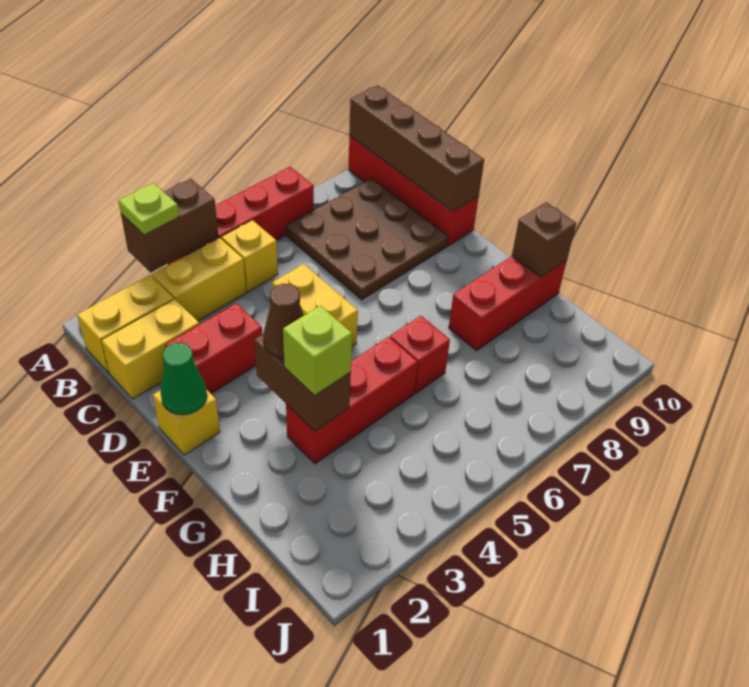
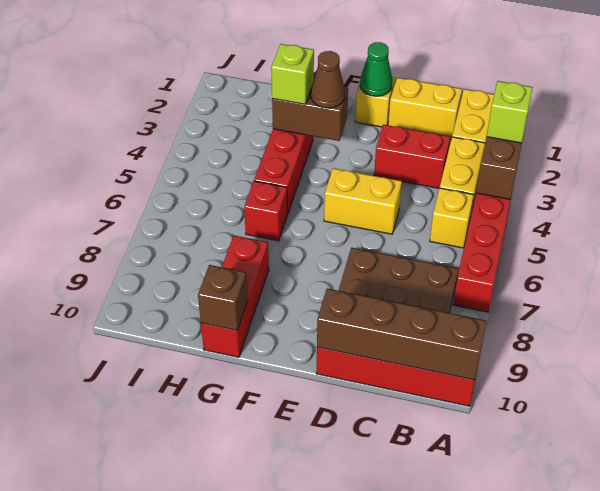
lime plate A3 level 3 -> lime brick A3 level 3
yellow brick C1:C2 level 1 -> yellow brick C1:D1 level 1
red brick D2:D3 level 1 -> red brick C3:D3 level 1

